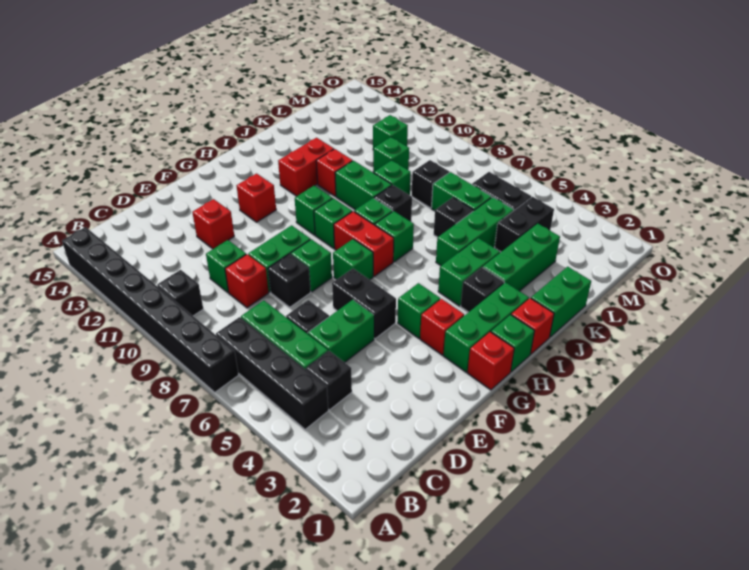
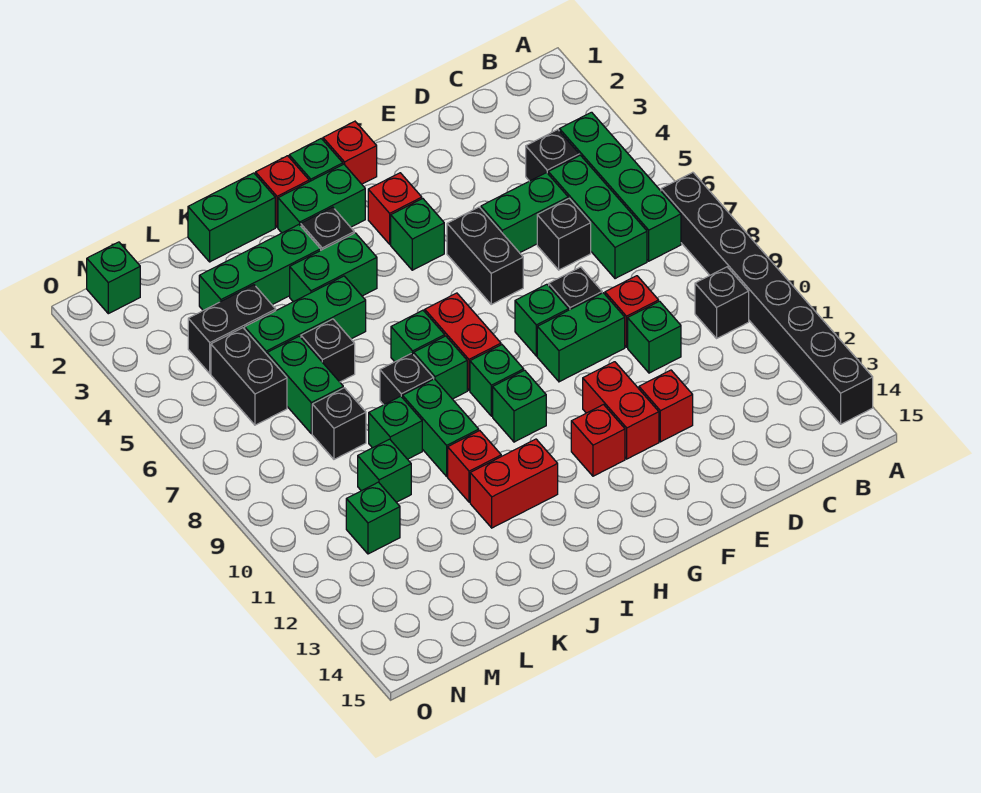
black brick B4:B7 level 1 -> green brick B4:B7 level 1
none -> red brick F11:F12 level 1
green brick G2:I2 level 1 -> green brick H2:I2 level 1
green brick G7 level 1 -> green brick N1 level 1

